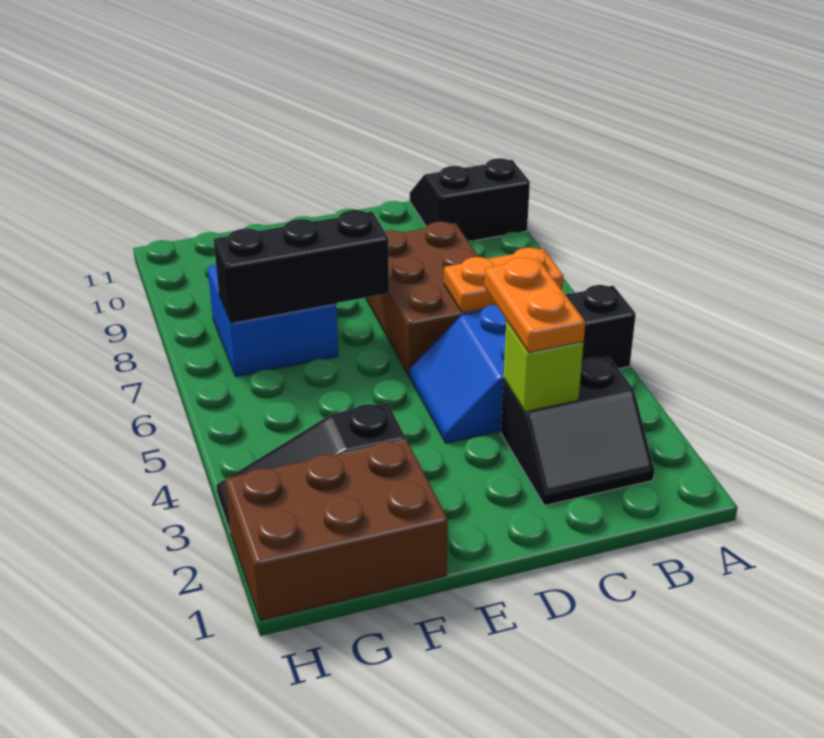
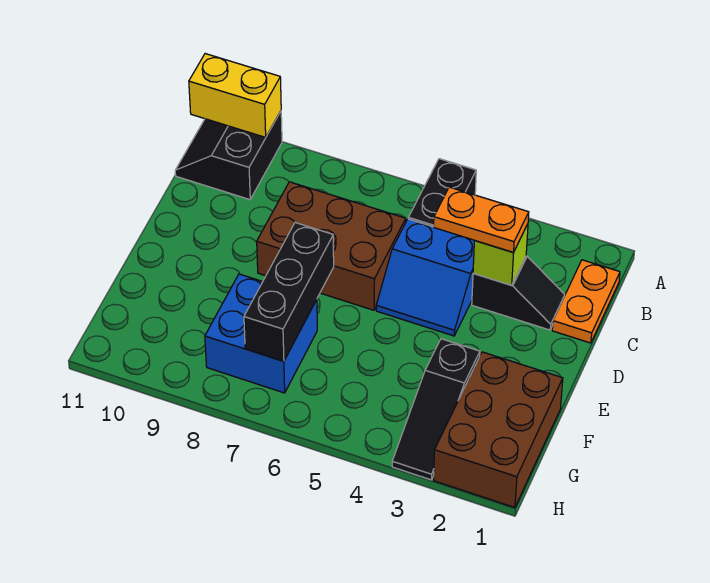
none -> yellow brick A10:A11 level 2
black slope B2:C3 level 1 top 3 -> black slope C2:C3 level 1 top 3
orange plate B6:C6 level 2 -> orange plate B1:C1 level 1

